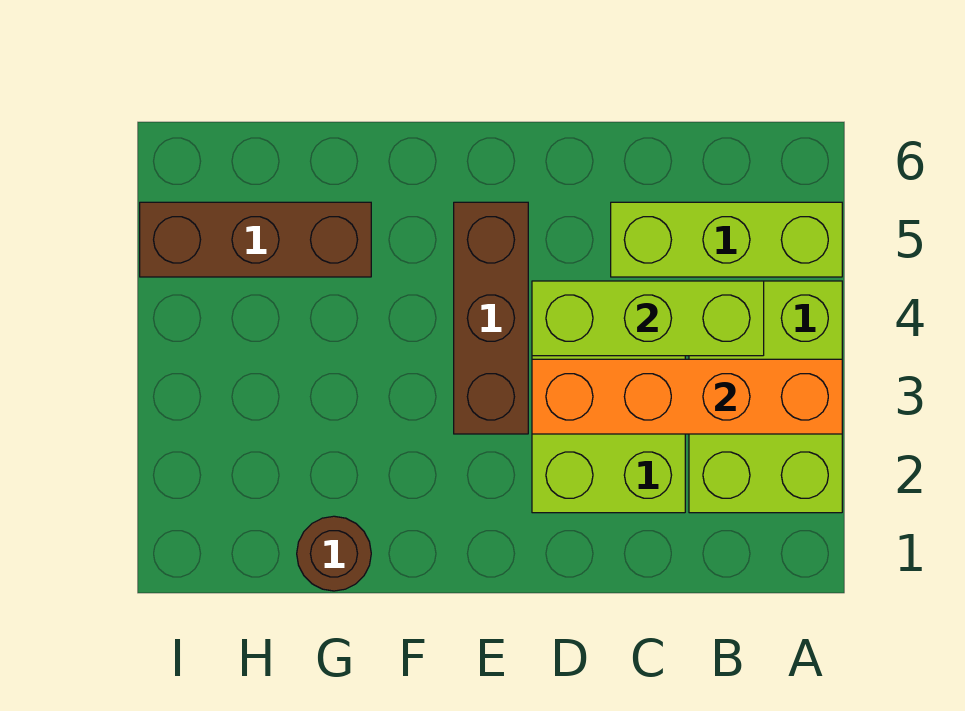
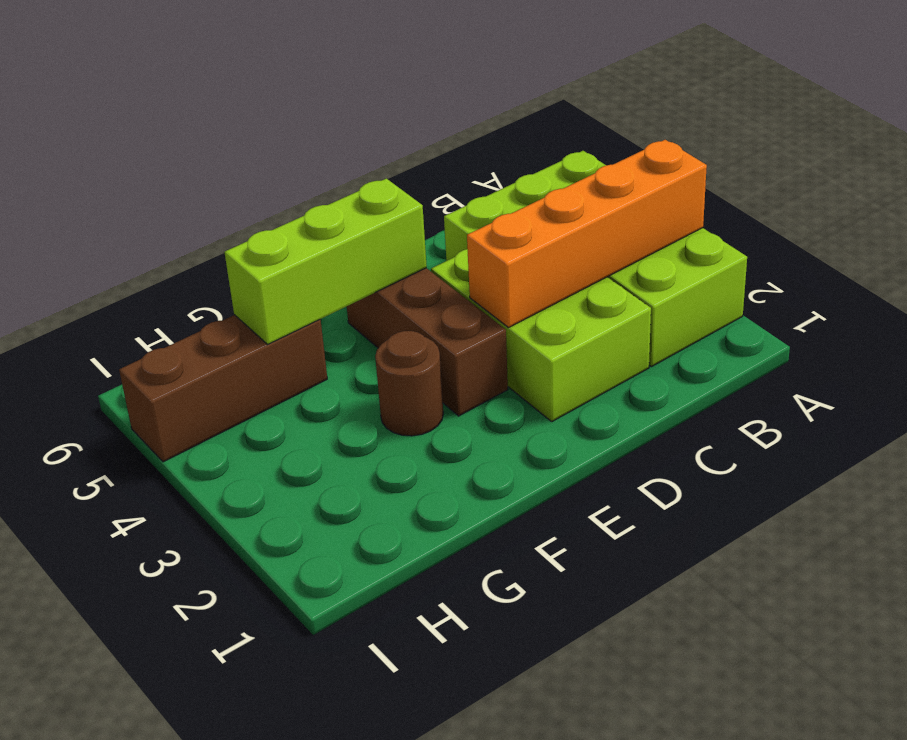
lime brick B4:D4 level 2 -> lime brick E5:G5 level 2
brown round brick G1 level 1 -> brown round brick F3 level 1

